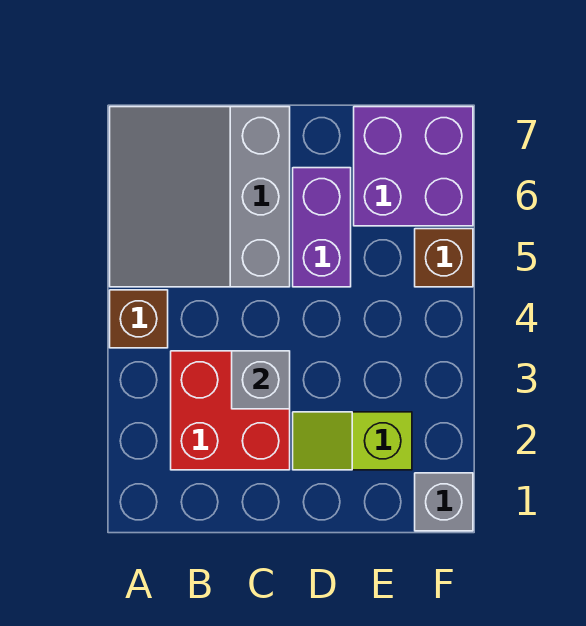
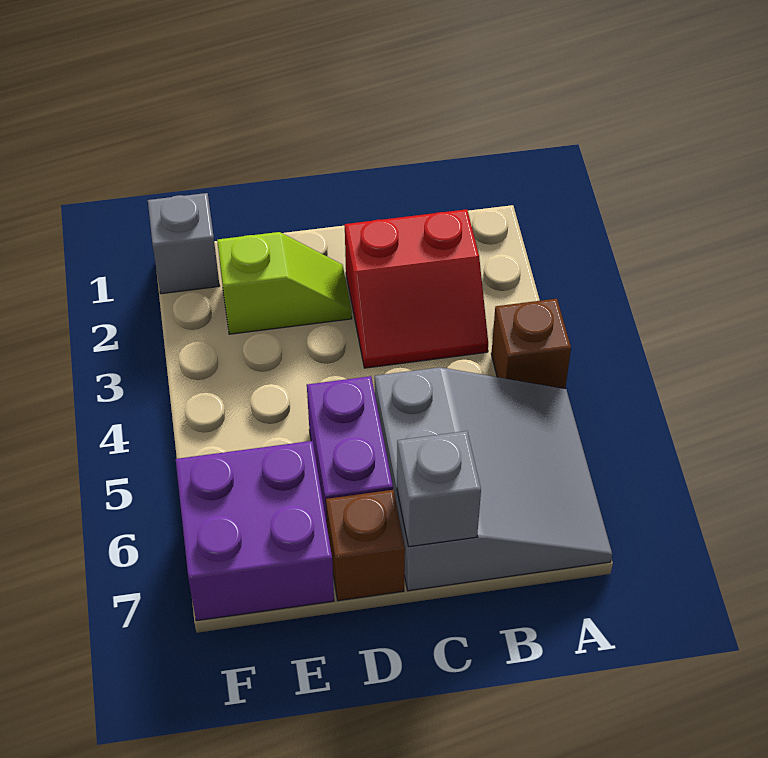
red brick B2:C3 level 1 -> red slope B2:C3 level 1 top 2
grey brick C3 level 2 -> grey brick C7 level 2
brown brick F5 level 1 -> brown brick D7 level 1

